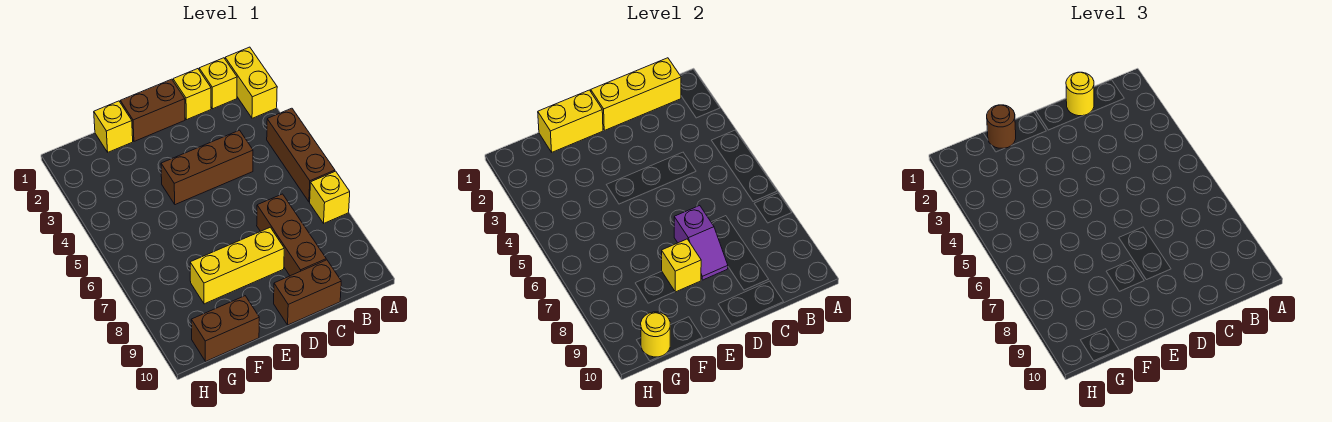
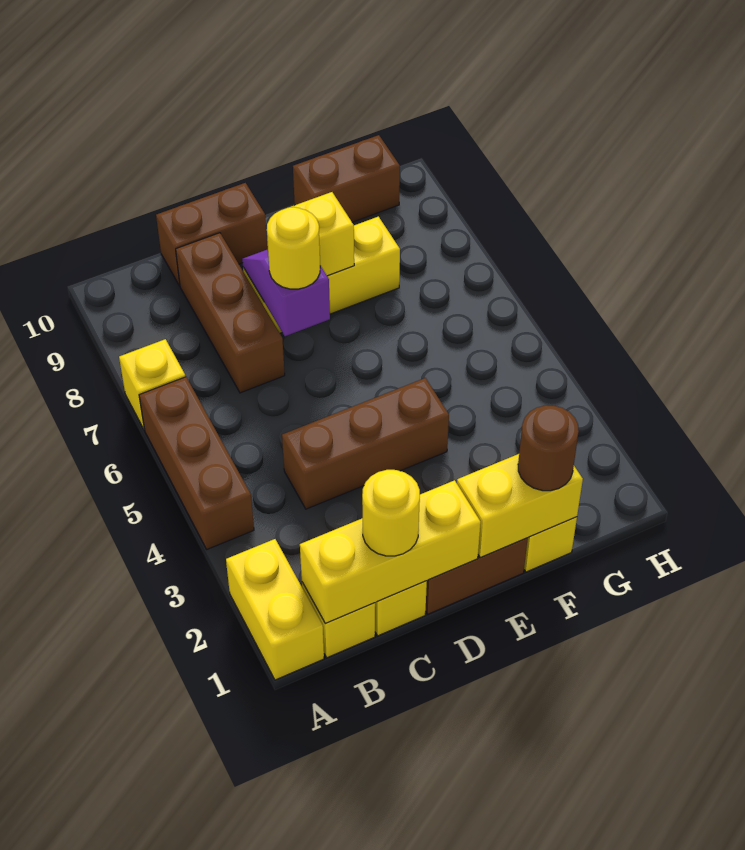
yellow round brick G10 level 2 -> yellow round brick D7 level 3

